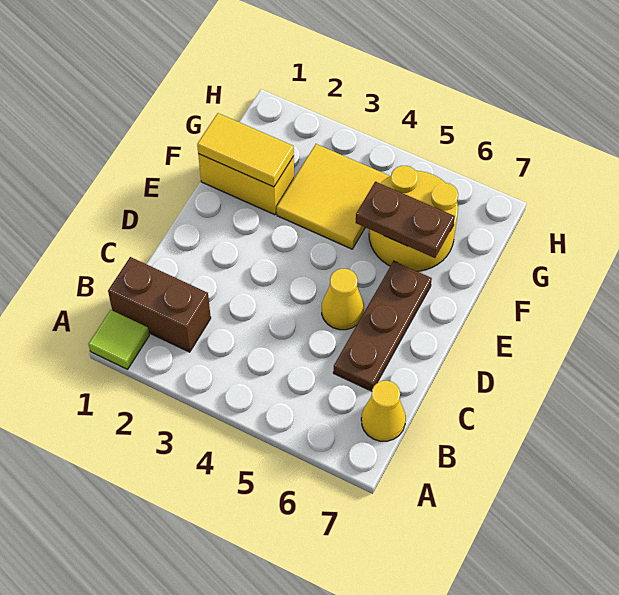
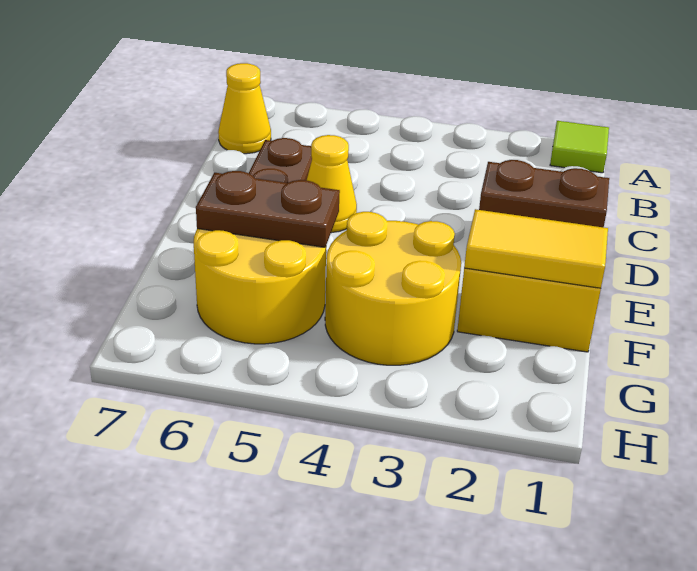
brown brick B1:B2 level 1 -> brown brick D1:D2 level 1
yellow tile F3:G4 level 1 -> yellow round brick F3:G4 level 1

